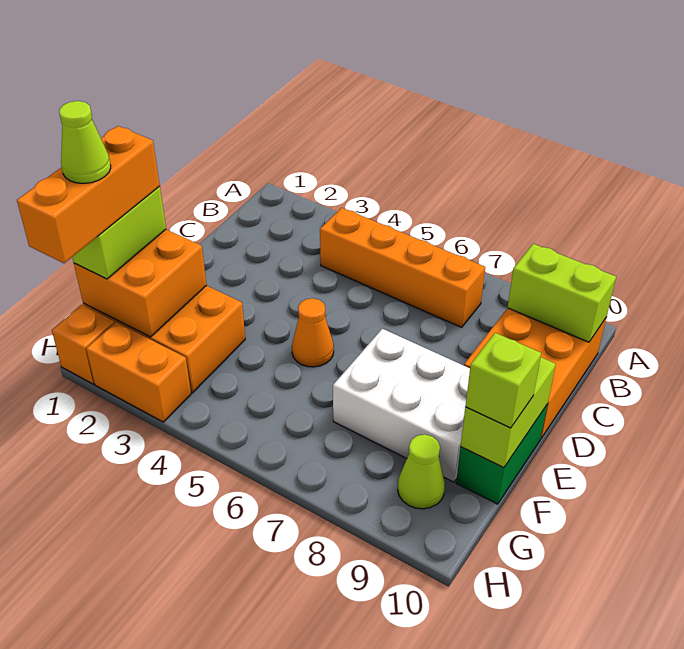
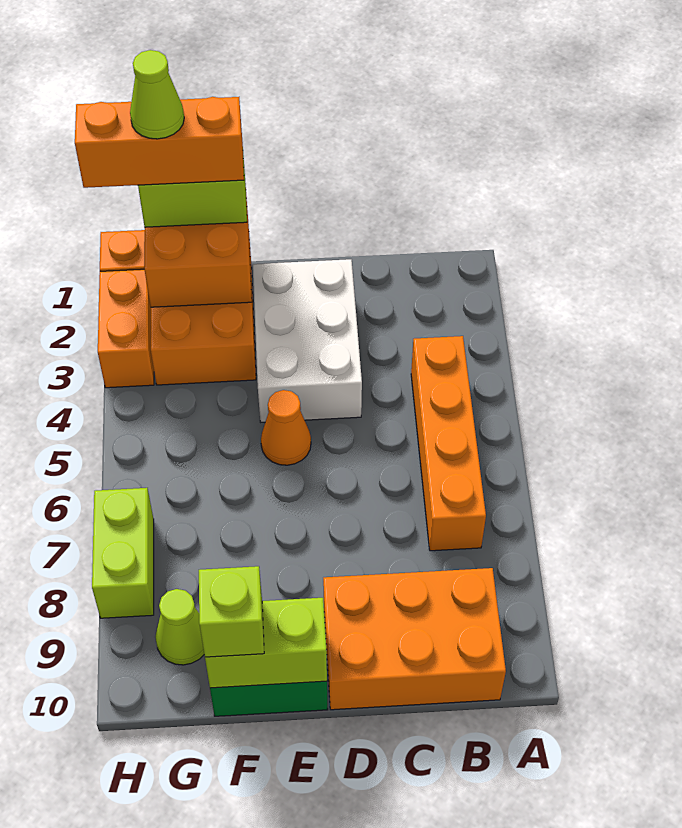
lime brick B9:B10 level 2 -> lime brick H7:H8 level 1
white brick E7:F9 level 1 -> white brick D2:E4 level 1

